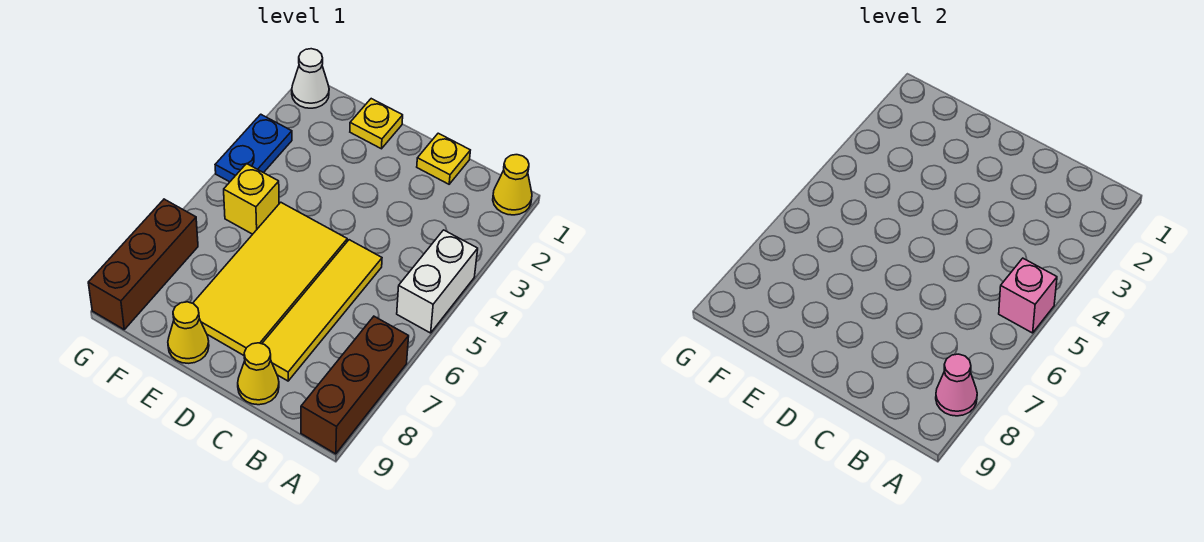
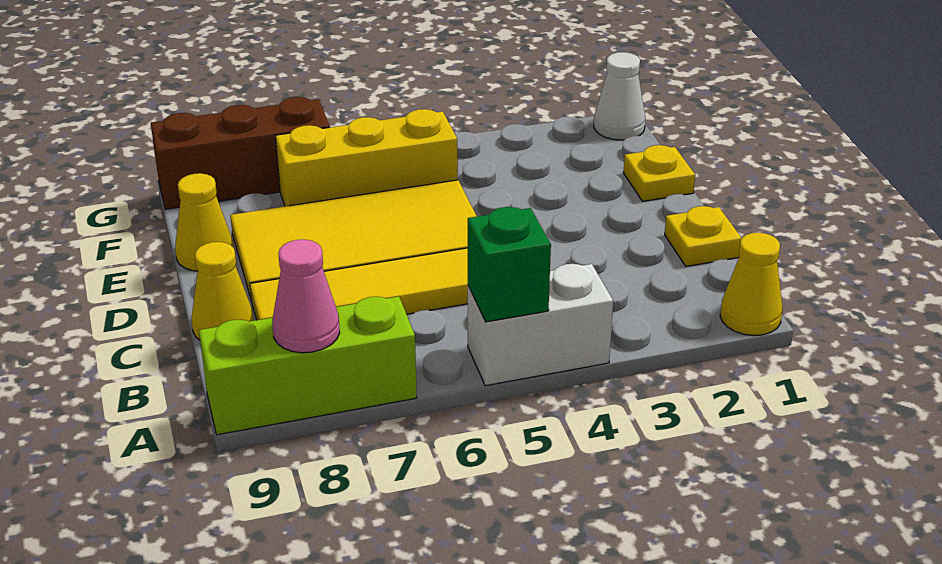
pink brick A5 level 2 -> green brick A5 level 2
brown brick A7:A9 level 1 -> lime brick A7:A9 level 1
yellow brick F5 level 1 -> yellow brick F5:F7 level 1
blue plate G3:G4 level 1 -> none

